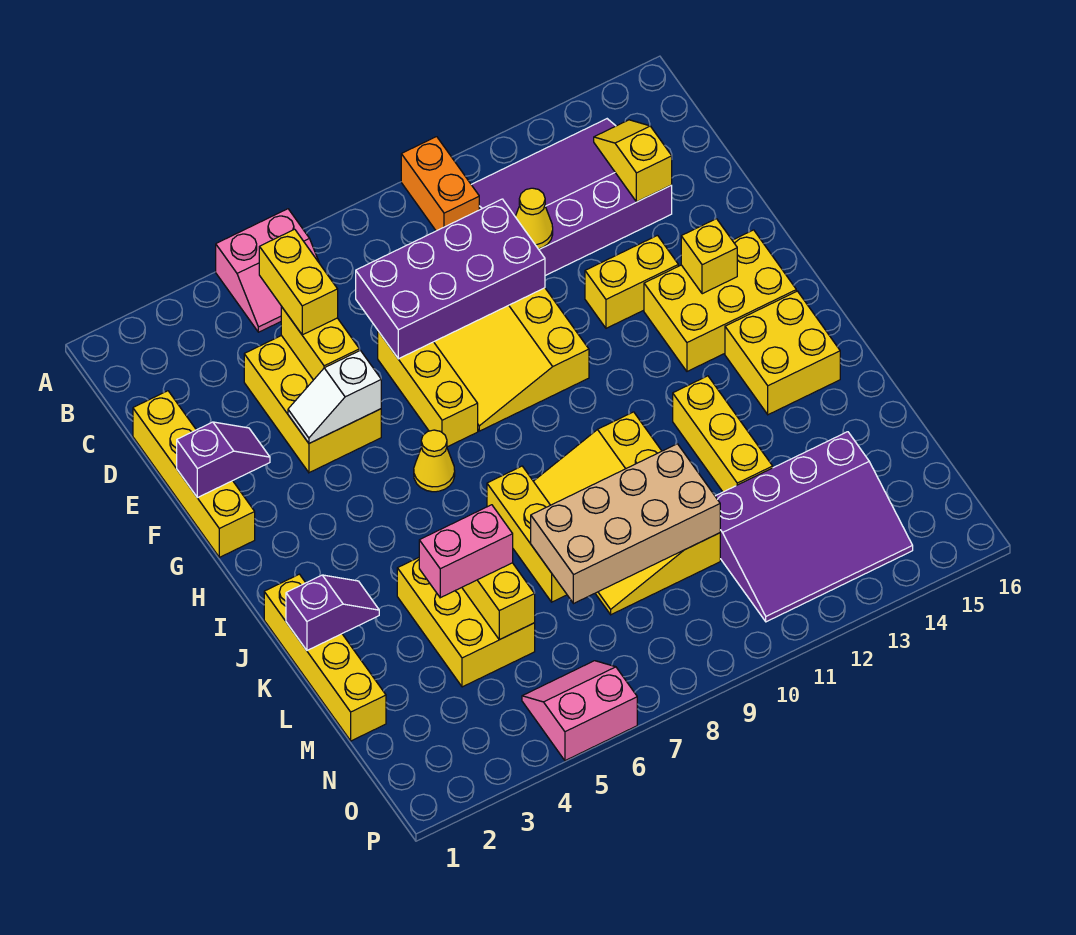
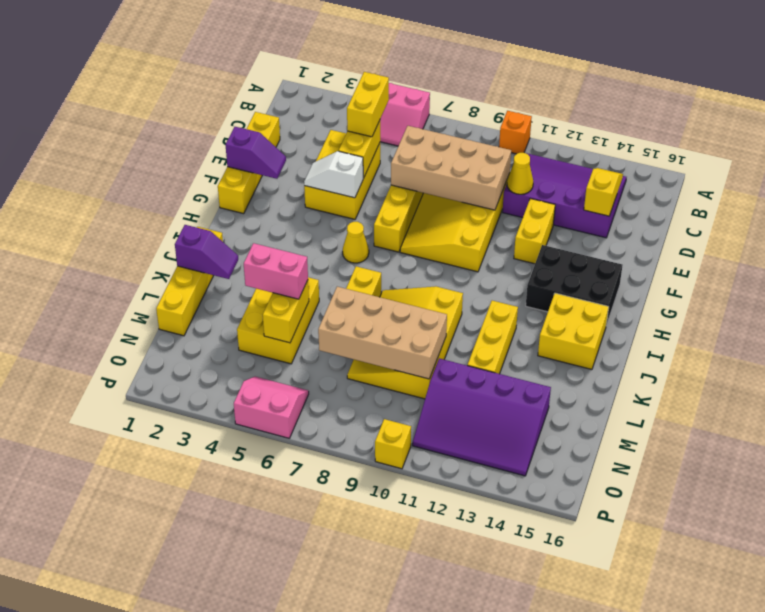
orange brick A10:B10 level 1 -> orange brick A10 level 1
purple brick D7:E10 level 2 -> tan brick D7:E10 level 2
yellow brick F12:F13 level 1 -> yellow brick E12:F12 level 1
yellow brick G13:H15 level 1 -> black brick G13:H15 level 1
yellow brick G14 level 2 -> yellow brick P10 level 1

